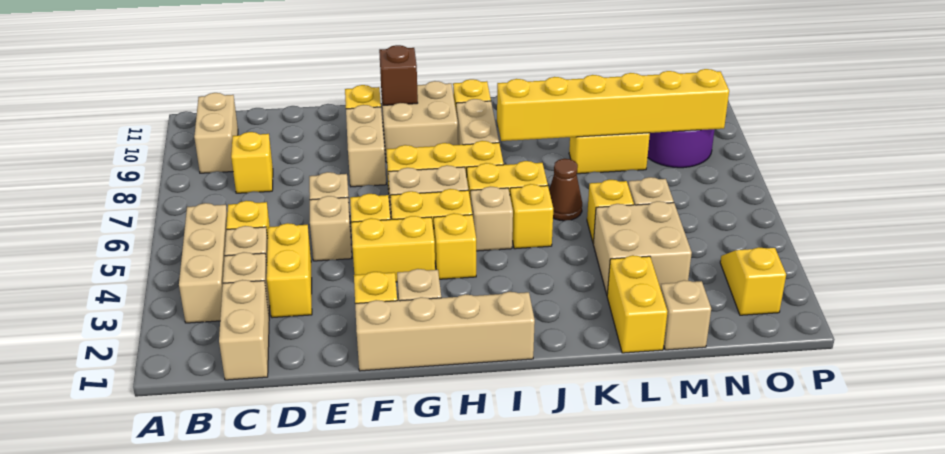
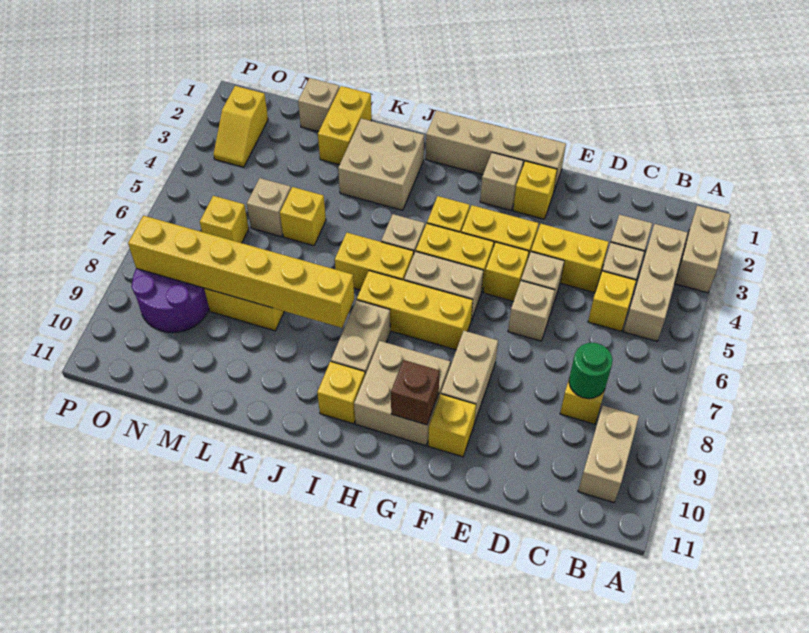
tan brick C1:C2 level 1 -> tan brick A2:A3 level 1
none -> green round brick C8 level 2
yellow brick D3:D4 level 1 -> yellow brick D4:E4 level 1
yellow brick J5 level 1 -> yellow brick N6 level 1
brown cone K6 level 1 -> none
tan brick L3:M4 level 1 -> tan brick J2:K3 level 1

